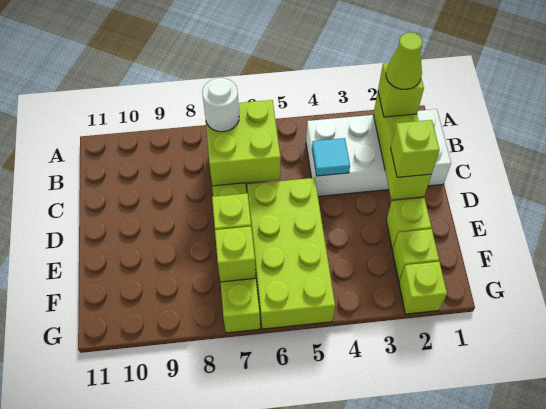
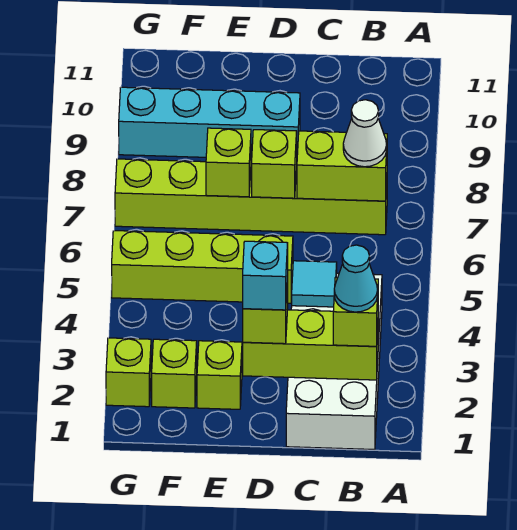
lime cone B2 level 4 -> cyan cone B2 level 4
lime brick B6:C7 level 2 -> lime brick B7:C7 level 2
white round brick B7 level 3 -> white cone B7 level 3
none -> cyan brick D2 level 4
lime brick D5:G6 level 1 -> lime brick D5:G5 level 1
none -> cyan brick D9:G9 level 1
lime brick F7 level 2 -> lime brick D7 level 2

